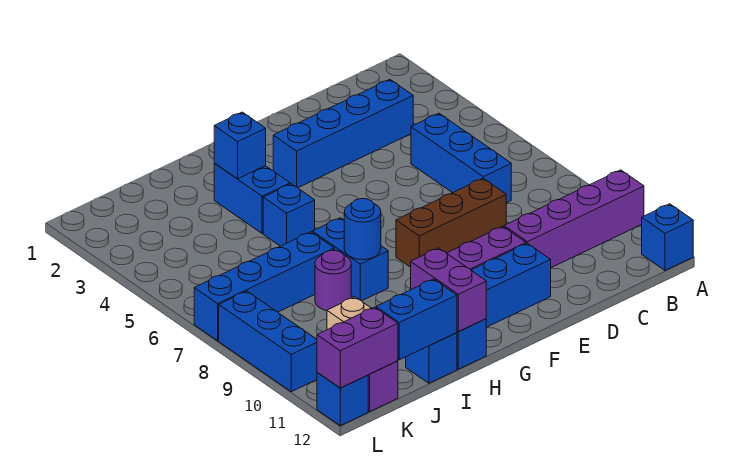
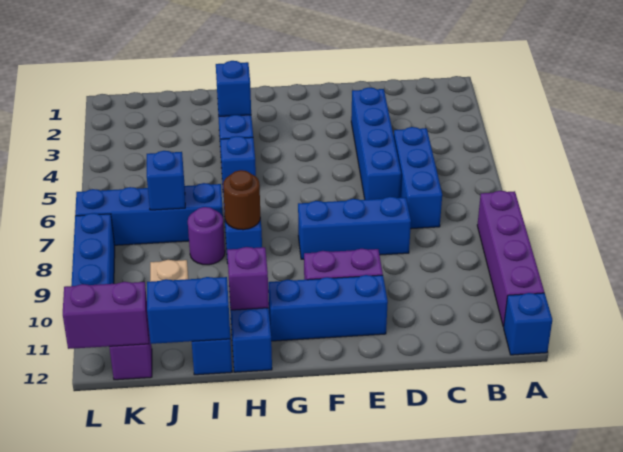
purple brick A10:D10 level 1 -> purple brick A8:A11 level 1
blue brick C3:F3 level 1 -> blue brick D3:D6 level 1
brown brick D8:F8 level 1 -> blue brick D8:F8 level 1
blue round brick H8 level 2 -> brown round brick H8 level 2
purple brick H11:H12 level 2 -> purple brick H11 level 2
blue brick L12 level 1 -> blue brick J7 level 2

